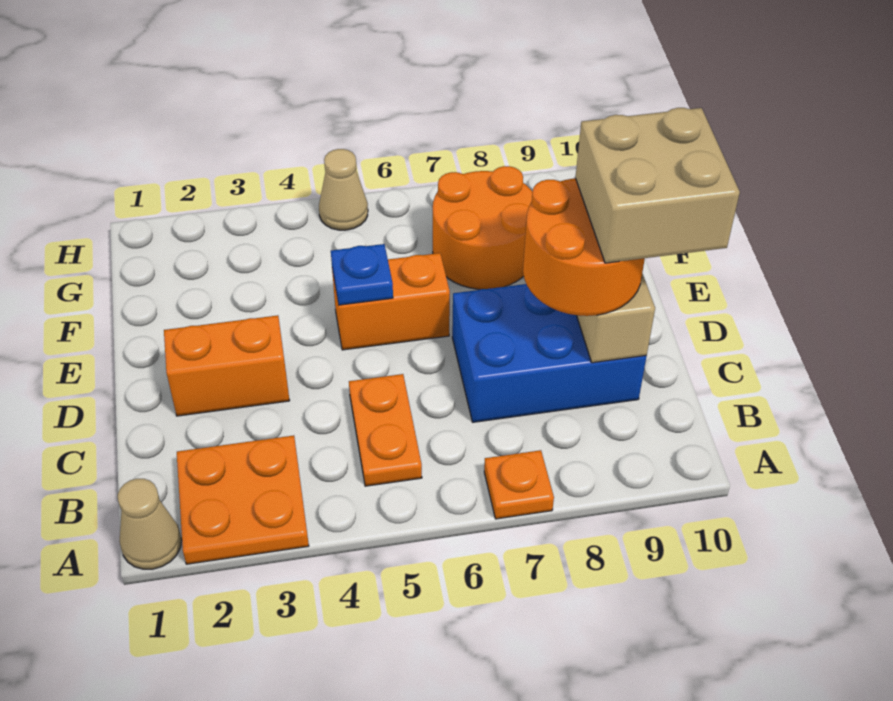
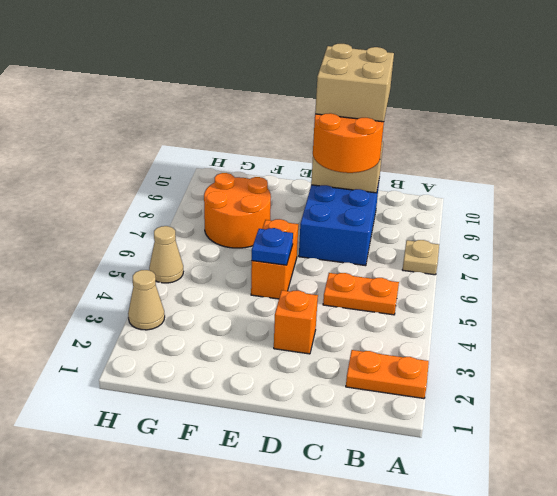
tan cone A1 level 1 -> tan cone H3 level 1
orange plate A2:B3 level 1 -> orange plate A2:B2 level 1
orange plate A7 level 1 -> tan plate A7 level 1
orange brick D2:D3 level 1 -> orange brick D3 level 1

